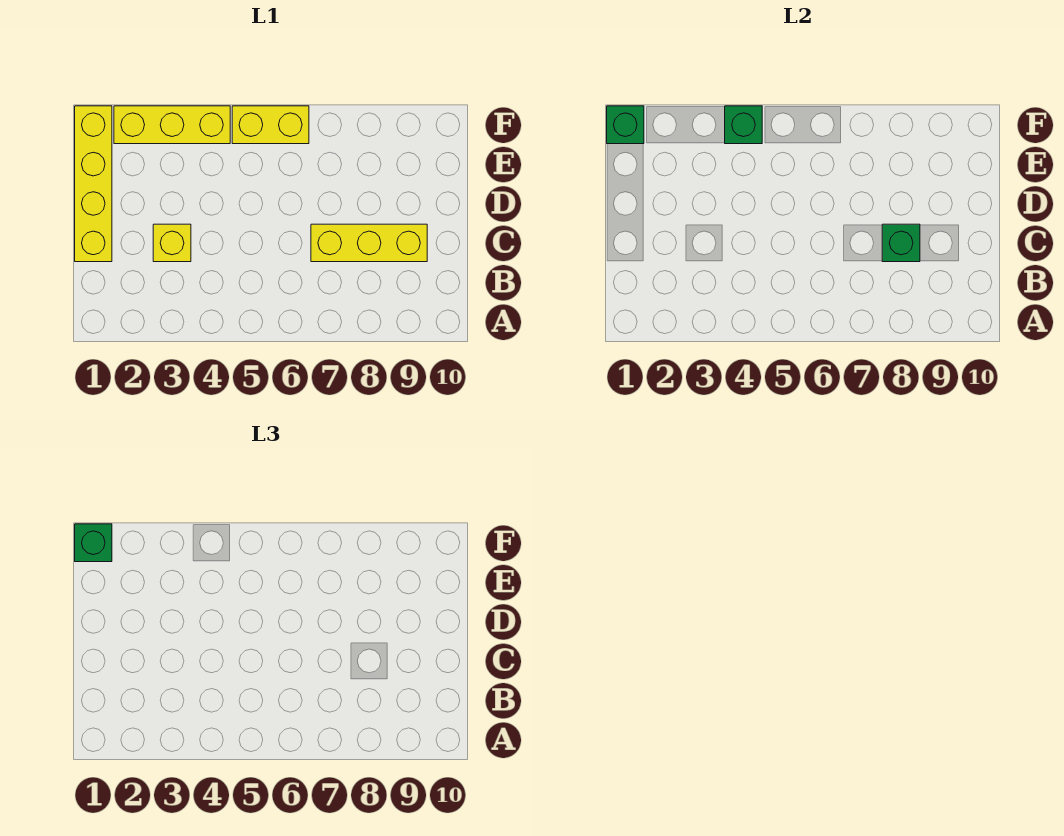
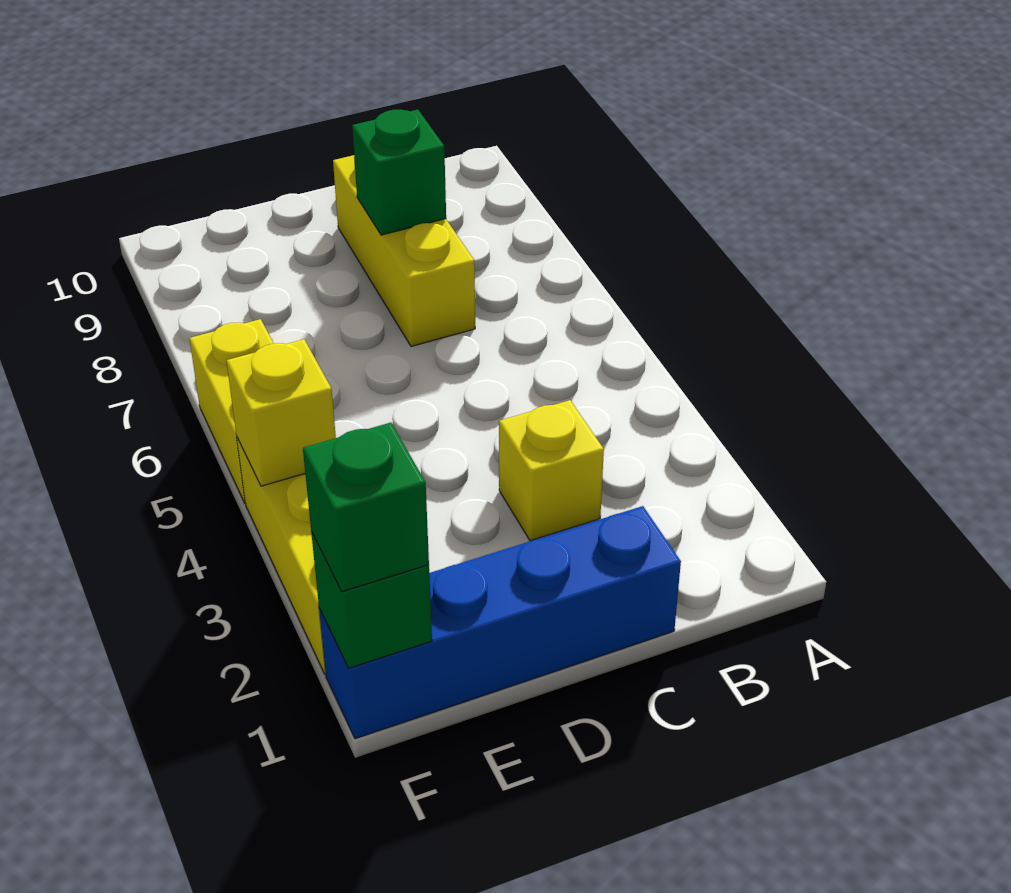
yellow brick C1:F1 level 1 -> blue brick C1:F1 level 1
green brick F4 level 2 -> yellow brick F4 level 2

